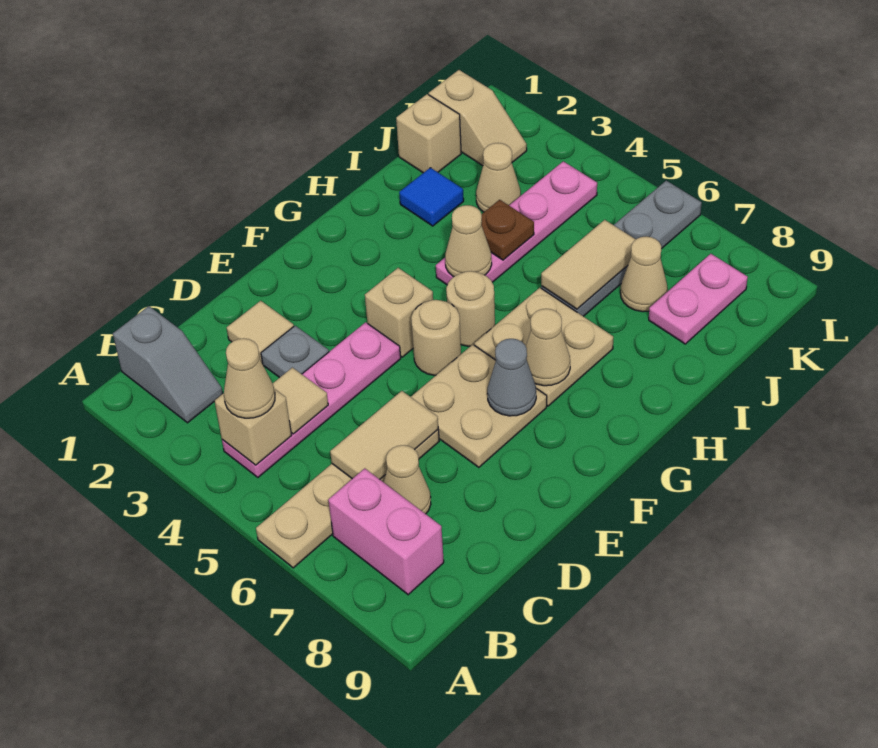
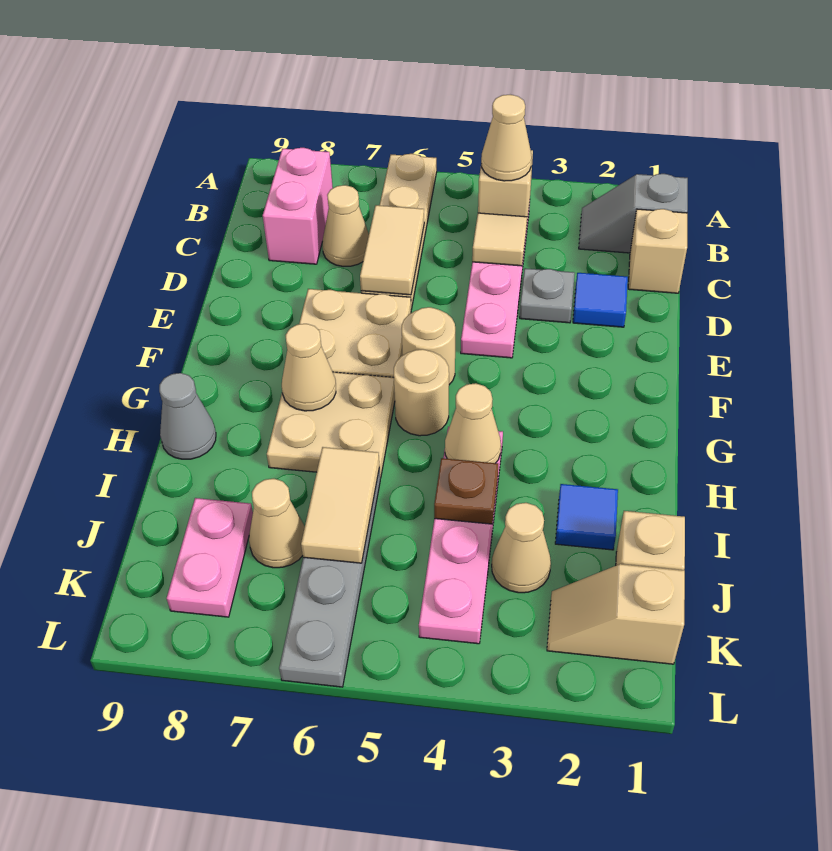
pink brick B7:B8 level 1 -> pink brick B8:C8 level 1
tan tile D2 level 1 -> blue tile D2 level 1
tan brick F4 level 1 -> tan brick C1 level 1
grey cone F7 level 2 -> grey cone H9 level 1

